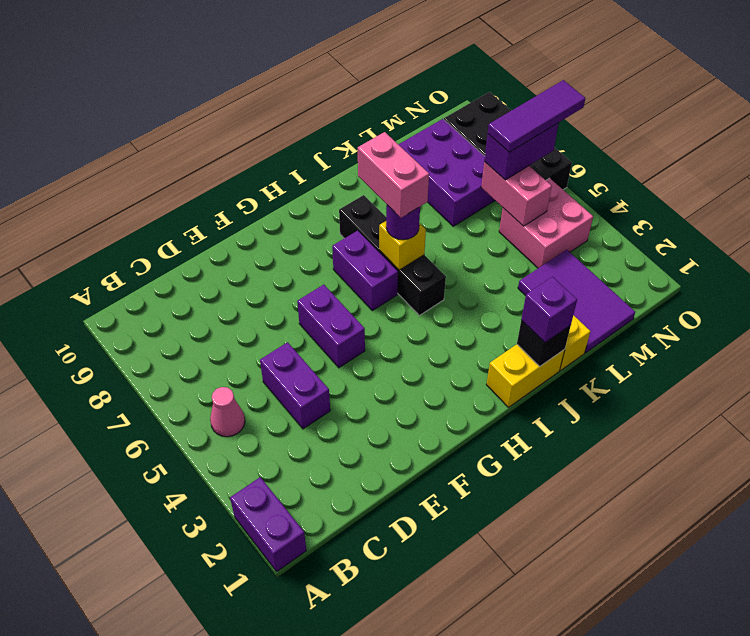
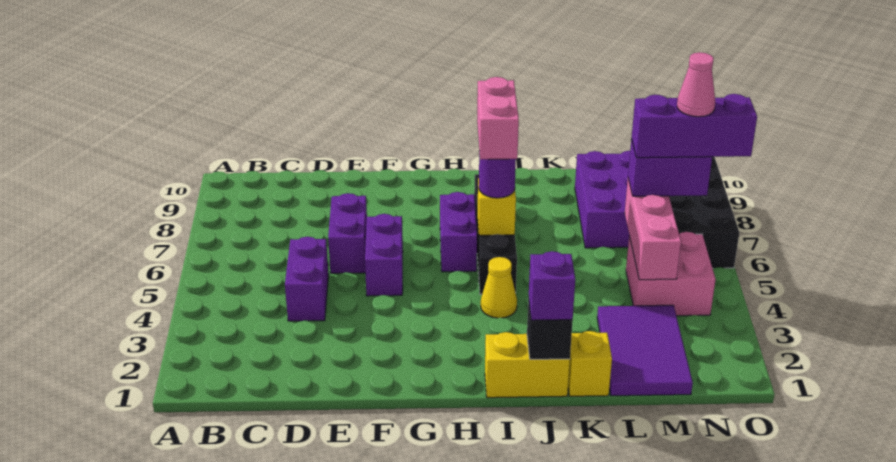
purple brick A1:A2 level 1 -> purple brick E6:E7 level 1
pink cone B5 level 1 -> pink cone N6 level 5
none -> yellow cone I4 level 1
pink brick M5:M6 level 2 -> pink brick M4:M6 level 2
purple tile M6:O6 level 4 -> purple brick M6:O6 level 4

